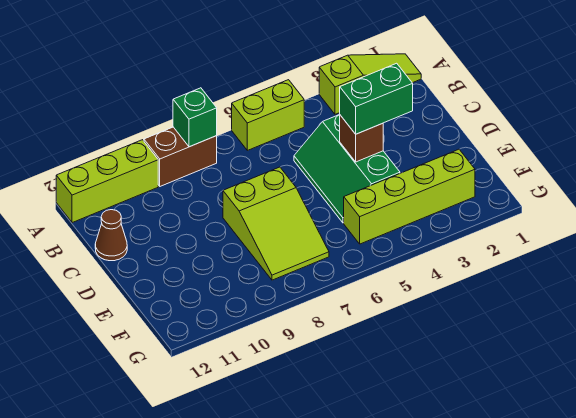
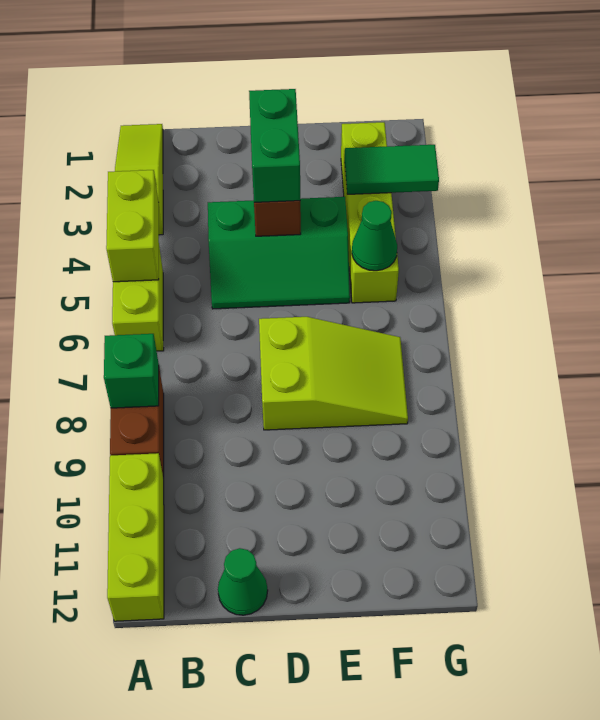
none -> lime brick A4:A5 level 2
brown cone C12 level 1 -> green cone C12 level 1
none -> green tile F3:G3 level 2
none -> green cone F5 level 2

